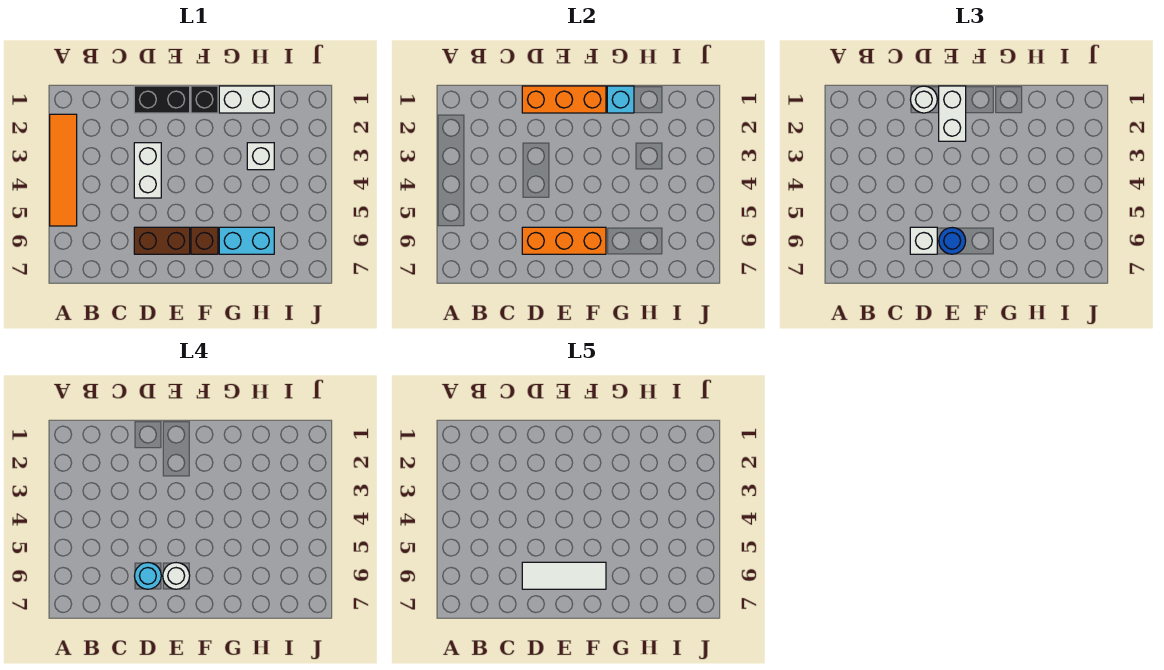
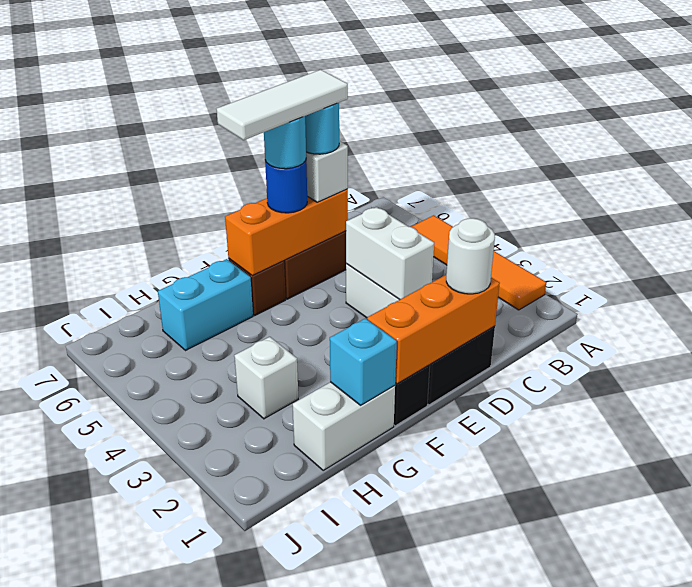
white brick E1:E2 level 3 -> white brick D3:D4 level 2
white round brick E6 level 4 -> cyan round brick E6 level 4

